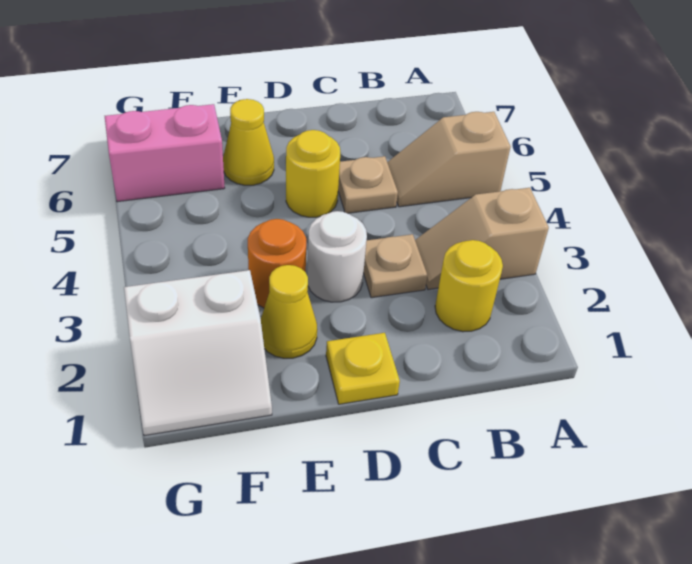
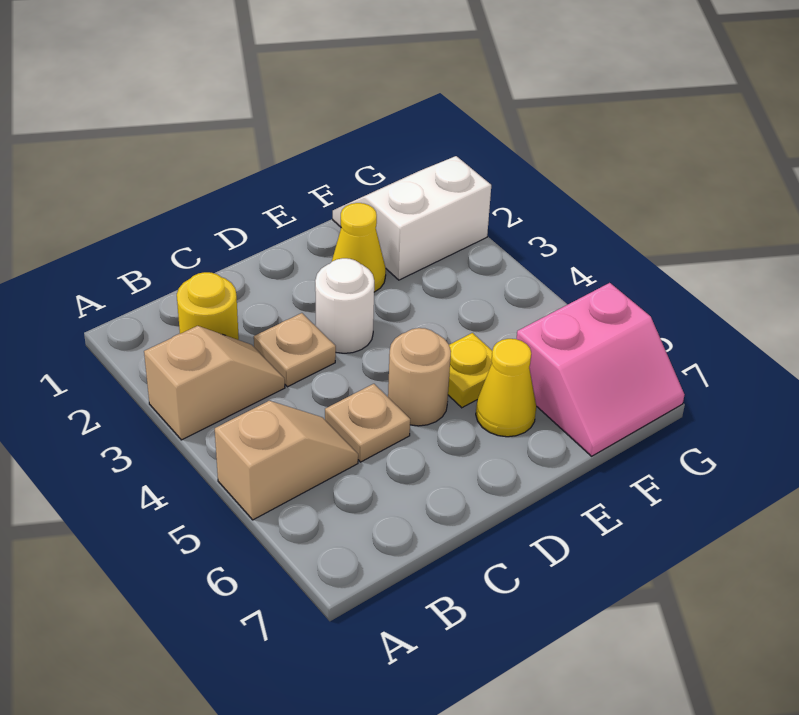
yellow plate D1 level 1 -> yellow plate E5 level 1
yellow round brick D5 level 1 -> tan round brick D5 level 1
orange round brick E3 level 1 -> none

